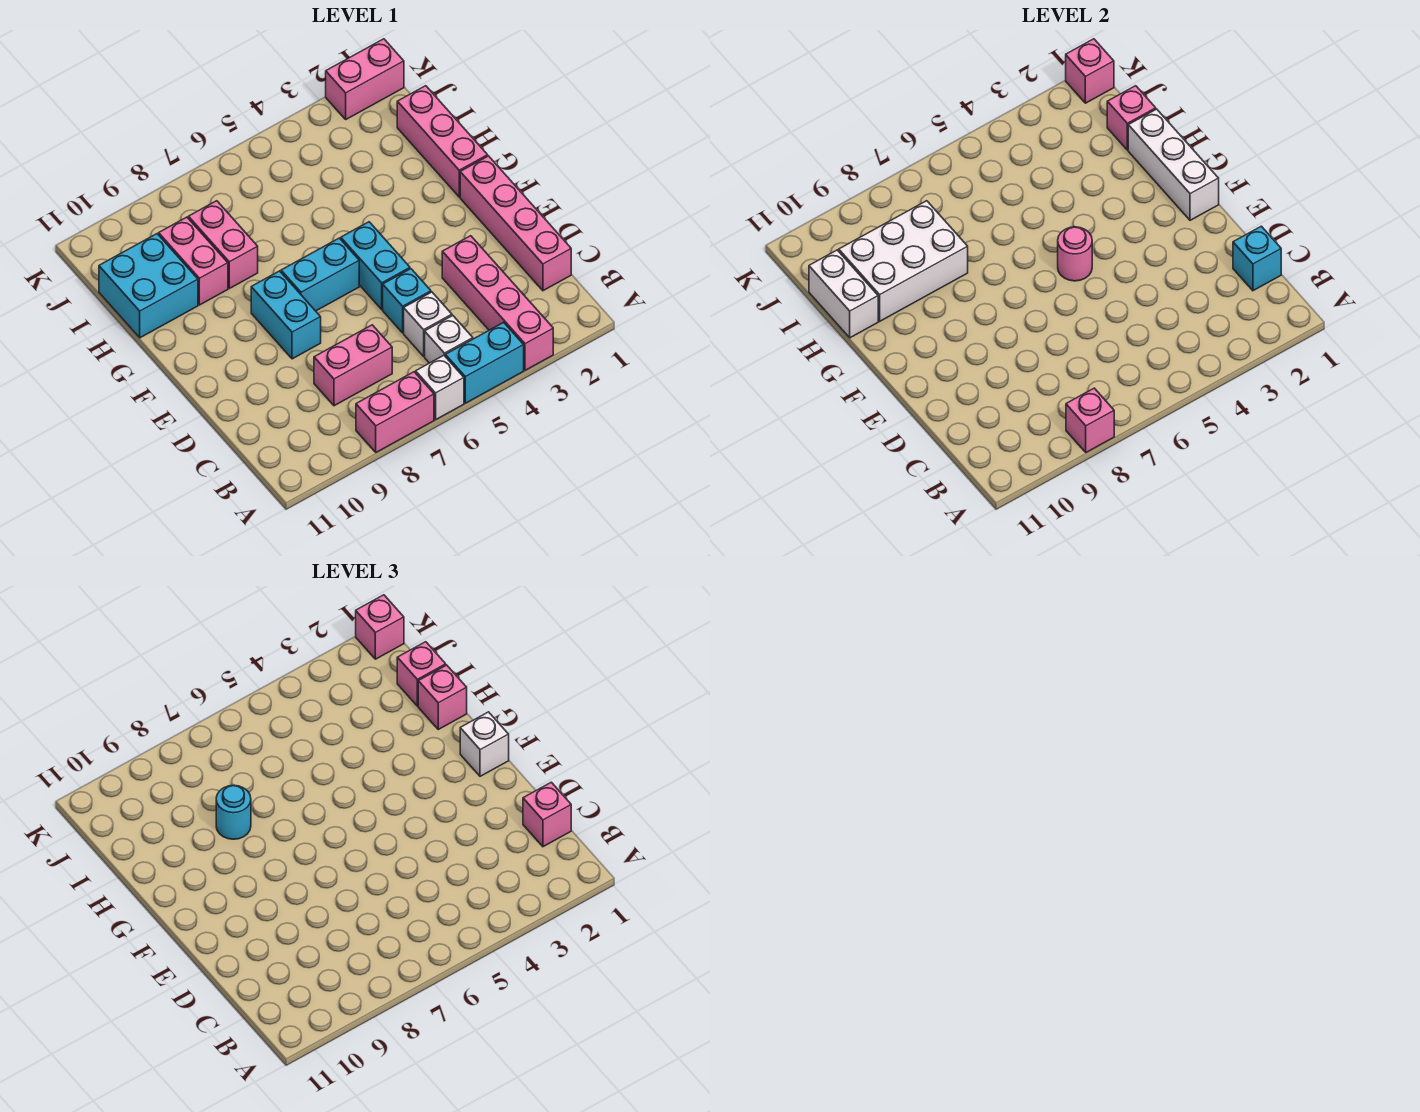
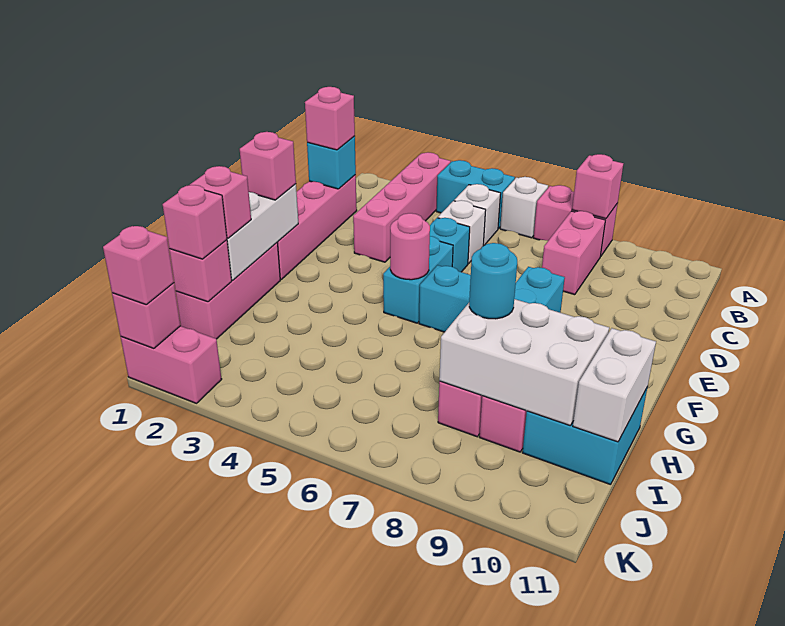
pink brick C7:C8 level 1 -> pink brick B8:C8 level 1
white brick F1 level 3 -> pink brick F1 level 3

